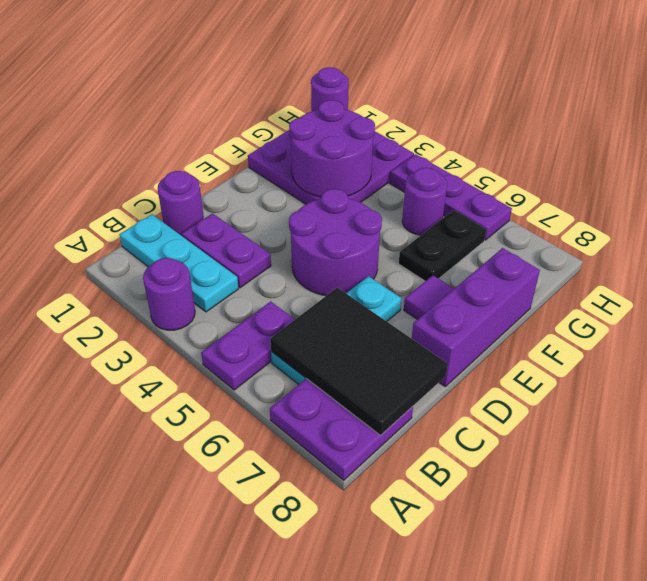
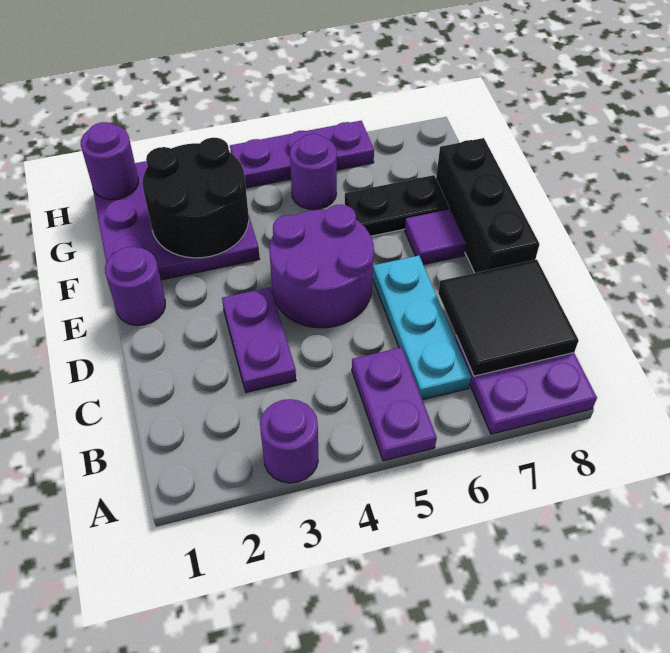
cyan plate B1:B3 level 1 -> none
black tile B6:C8 level 2 -> black tile B7:C8 level 2
purple round brick C1 level 1 -> purple round brick E1 level 1
purple plate C2:C3 level 1 -> purple plate C3:D3 level 1
purple brick D8:F8 level 1 -> black brick D8:F8 level 1
purple round brick F2:G3 level 2 -> black round brick F2:G3 level 2
black plate F6:G6 level 1 -> black plate F6:F7 level 1

